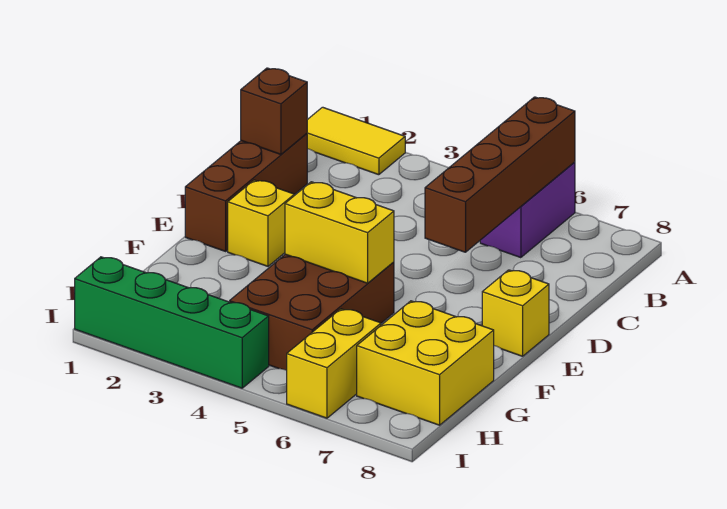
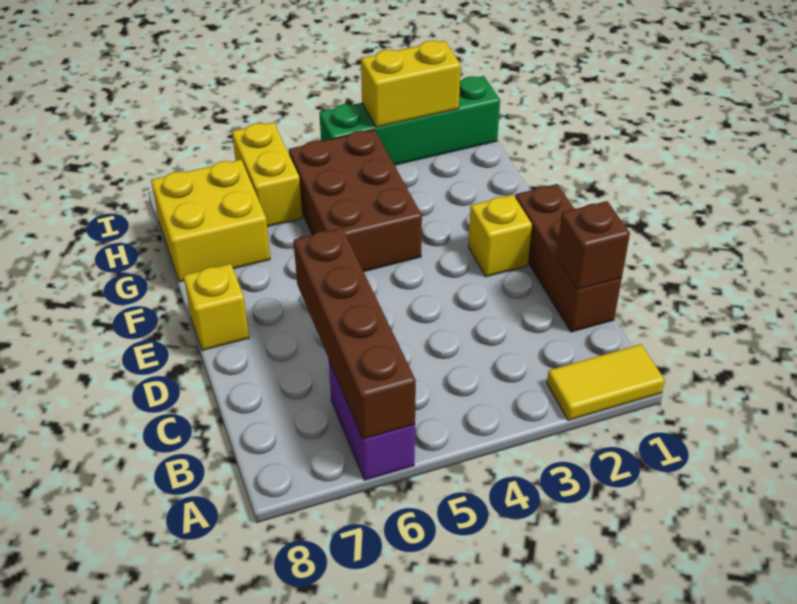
yellow brick F4:F5 level 2 -> yellow brick I2:I3 level 2

